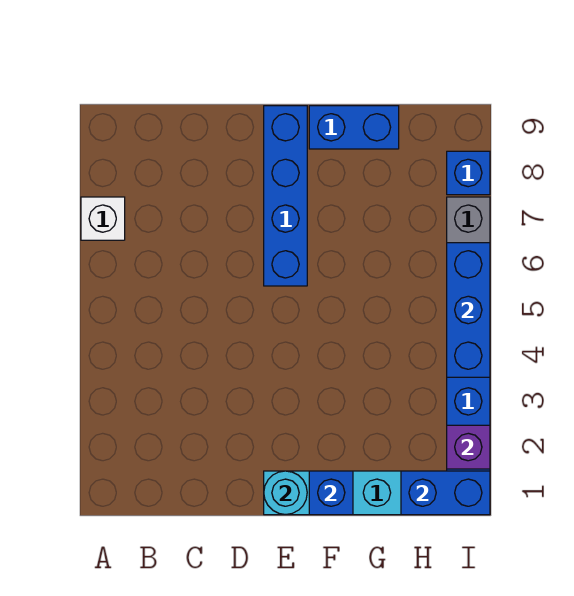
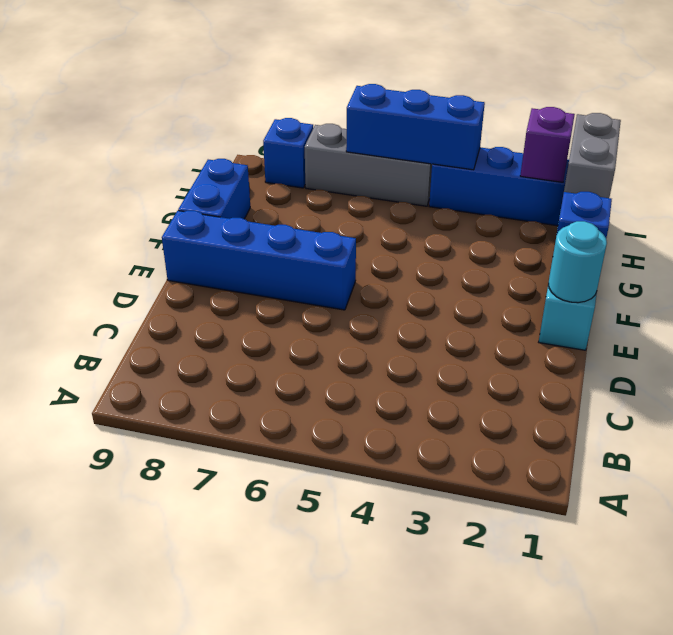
white brick A7 level 1 -> none
blue brick H1:I1 level 2 -> grey brick H1:I1 level 2

